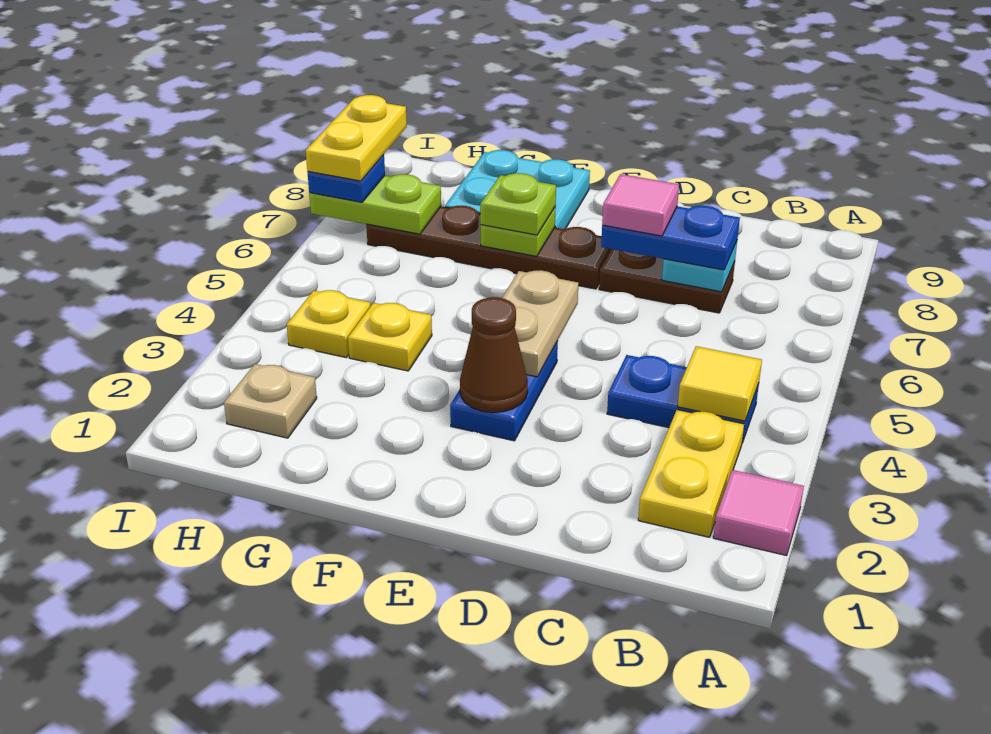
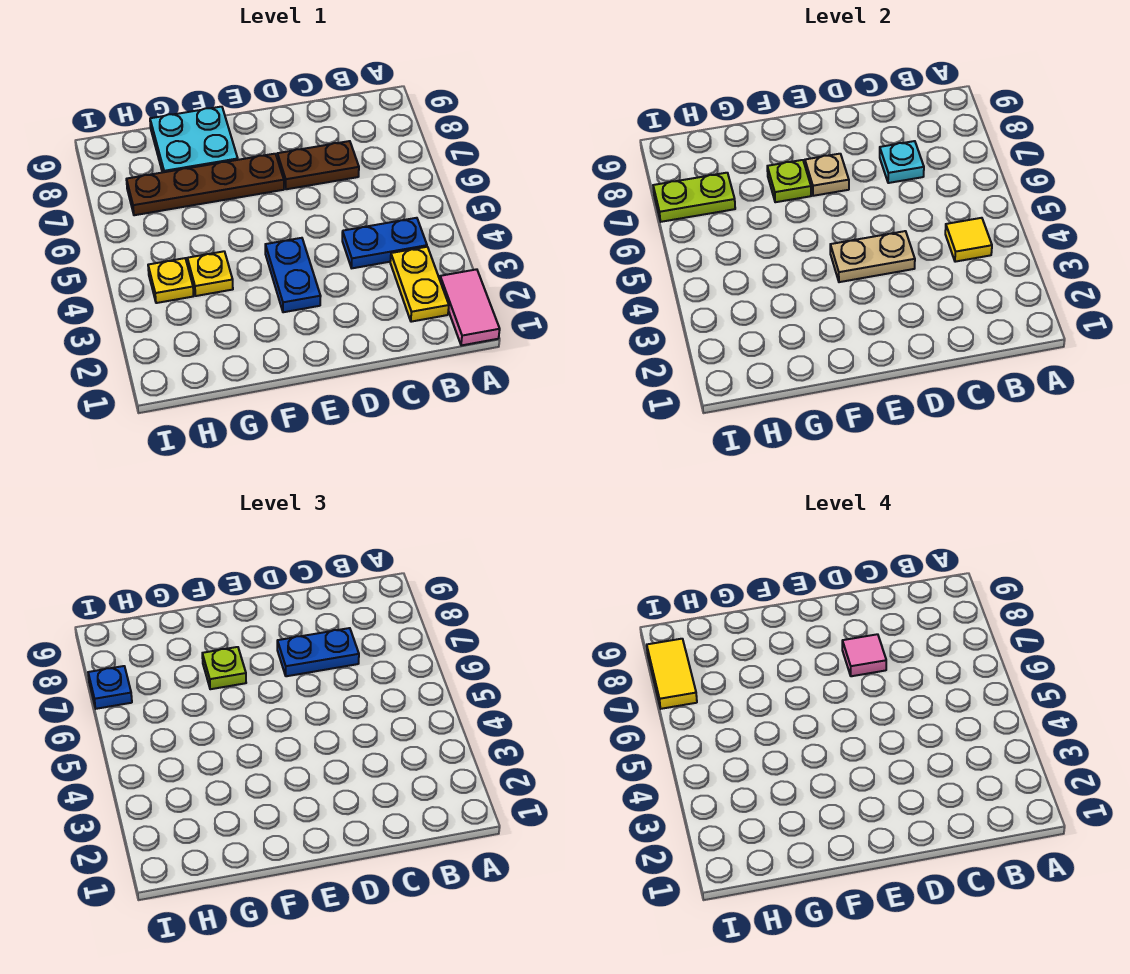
pink tile A2 level 1 -> pink tile A1:A2 level 1
brown cone E3 level 2 -> none
tan plate E4:E5 level 2 -> tan plate D4:E4 level 2
tan plate H2 level 1 -> tan plate E7 level 2
yellow plate I7:I8 level 4 -> yellow tile I7:I8 level 4

